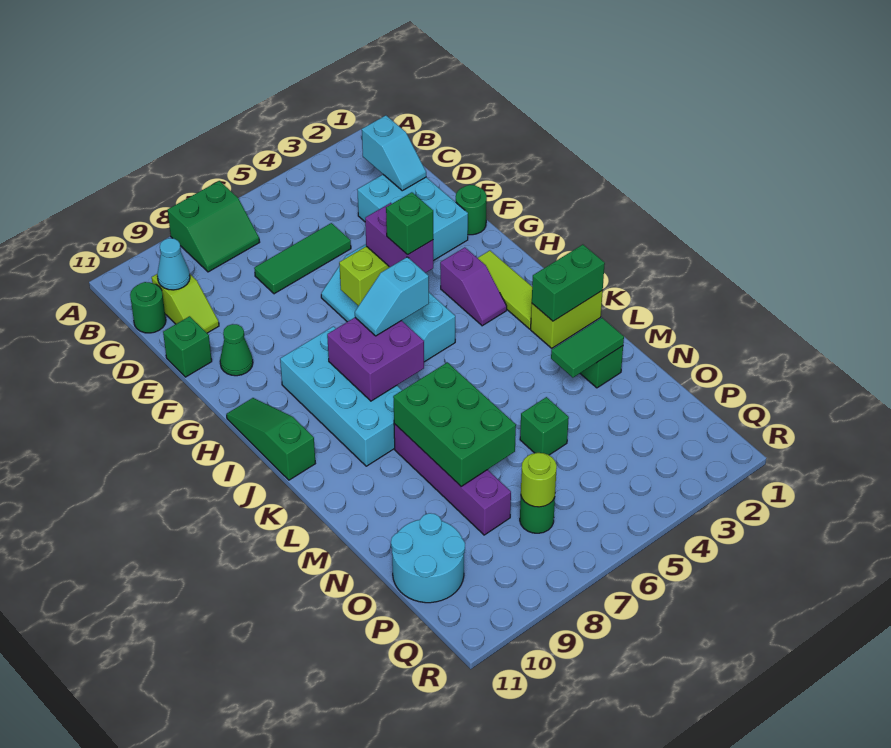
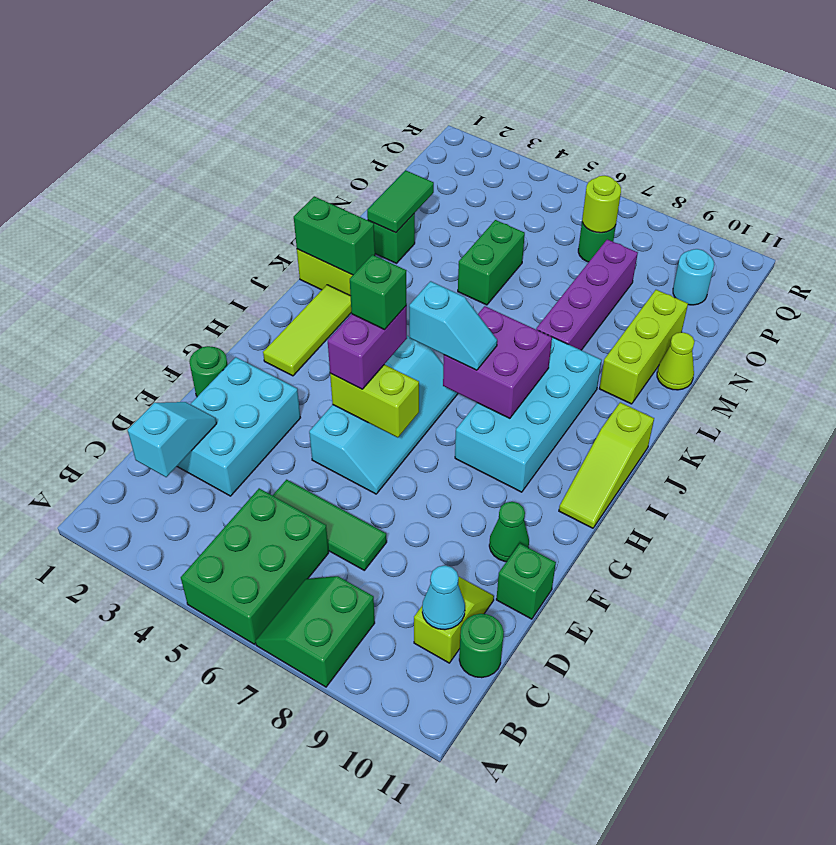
green slope A7:B8 level 1 top A -> green slope A7:B8 level 1 top 8
purple slope H3:I3 level 1 top H -> none
green slope H11:J11 level 1 top J -> lime slope H11:J11 level 1 top J
green brick L7:N8 level 2 -> green brick A5:C6 level 1
none -> lime brick L10:N10 level 1
green tile M2:M3 level 2 -> green tile M2:N2 level 2
none -> lime cone M11 level 1
green brick N5 level 1 -> green brick M5:N5 level 1
cyan round brick O10:P11 level 1 -> cyan round brick P10 level 1

